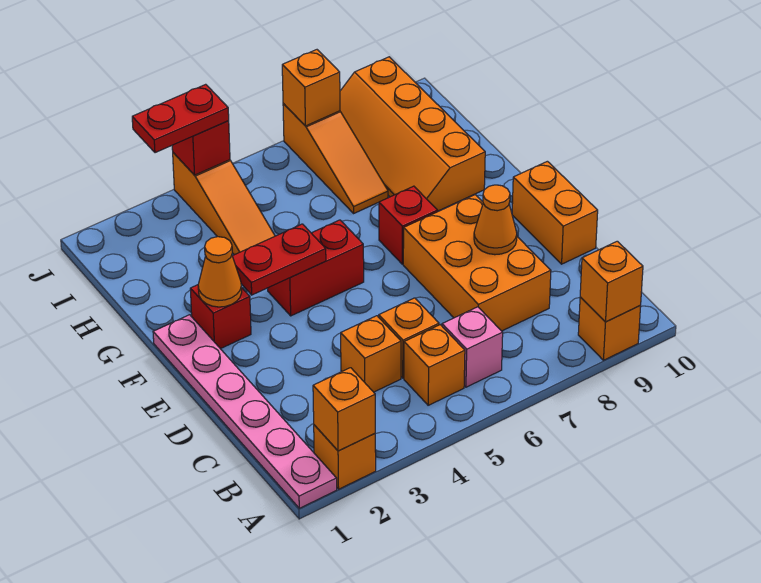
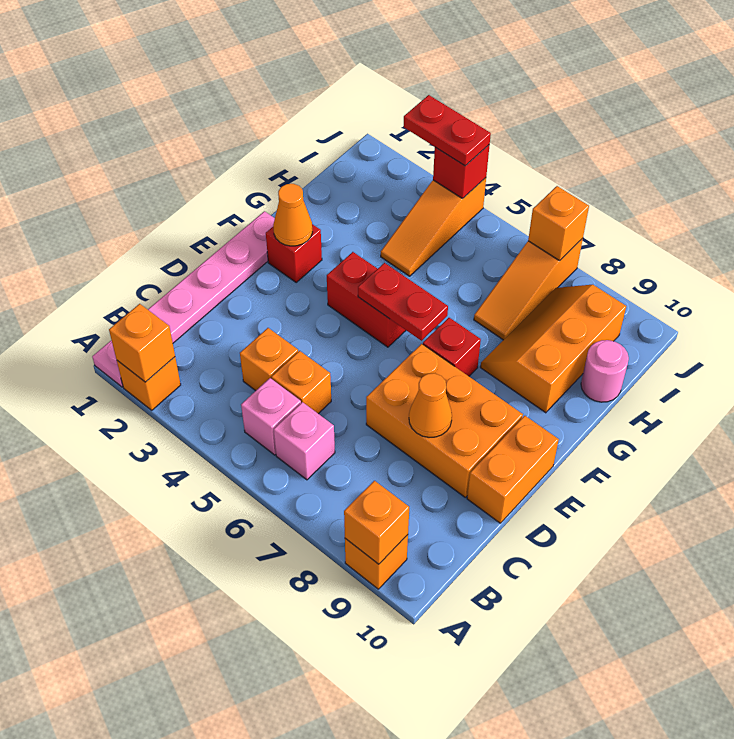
orange brick B5 level 1 -> pink brick B5 level 1
orange brick C7:E8 level 1 -> orange brick D7:E9 level 1
red plate F3:F4 level 2 -> red plate F5:F6 level 2
orange slope G8:J9 level 1 top 9 -> orange slope G8:I9 level 1 top 9
none -> pink round brick H10 level 1

